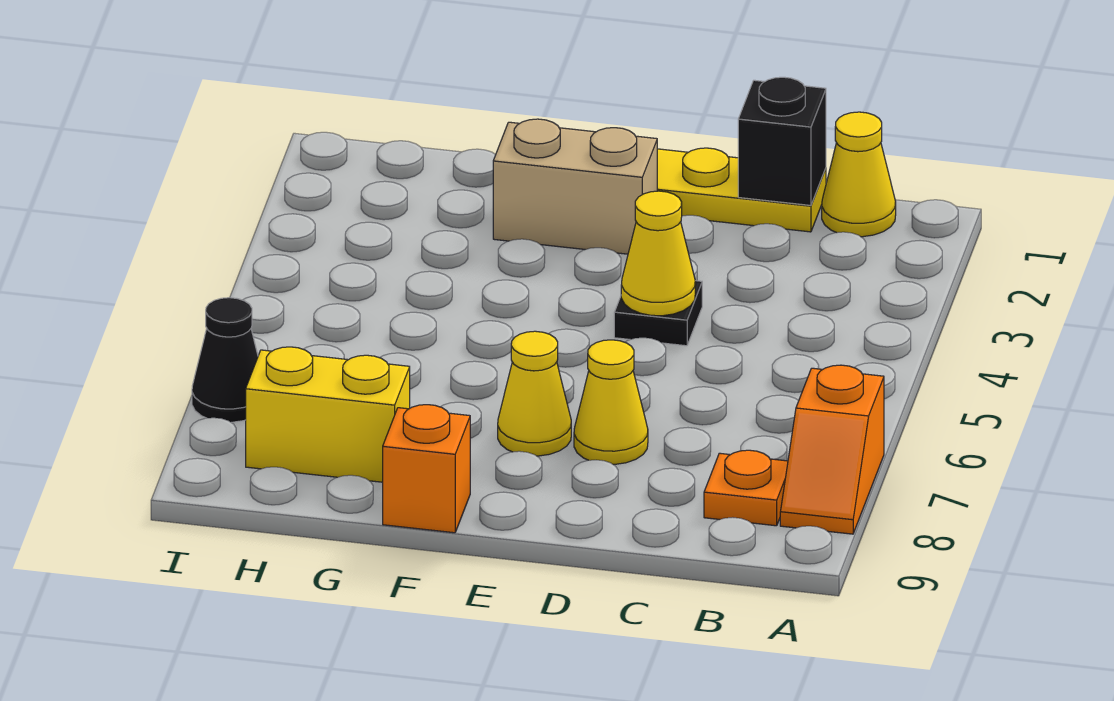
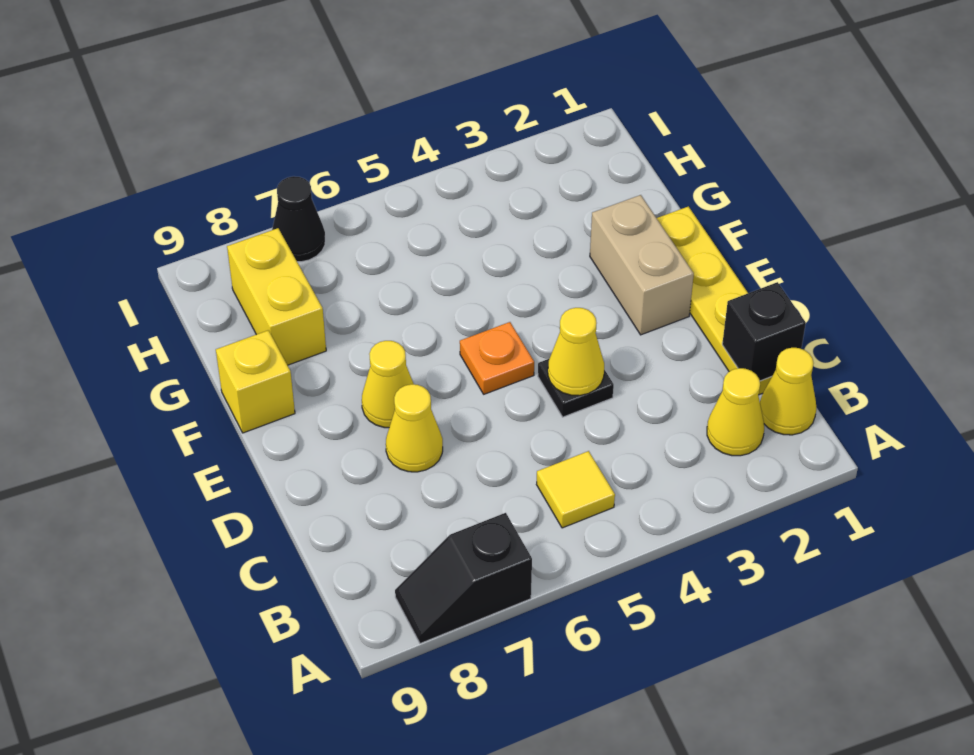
orange slope A7:A8 level 1 top 7 -> black slope A7:A8 level 1 top 7
none -> yellow cone B2 level 1
none -> yellow tile B5 level 1
orange plate B8 level 1 -> orange plate E5 level 1
orange brick F9 level 1 -> yellow brick F9 level 1

